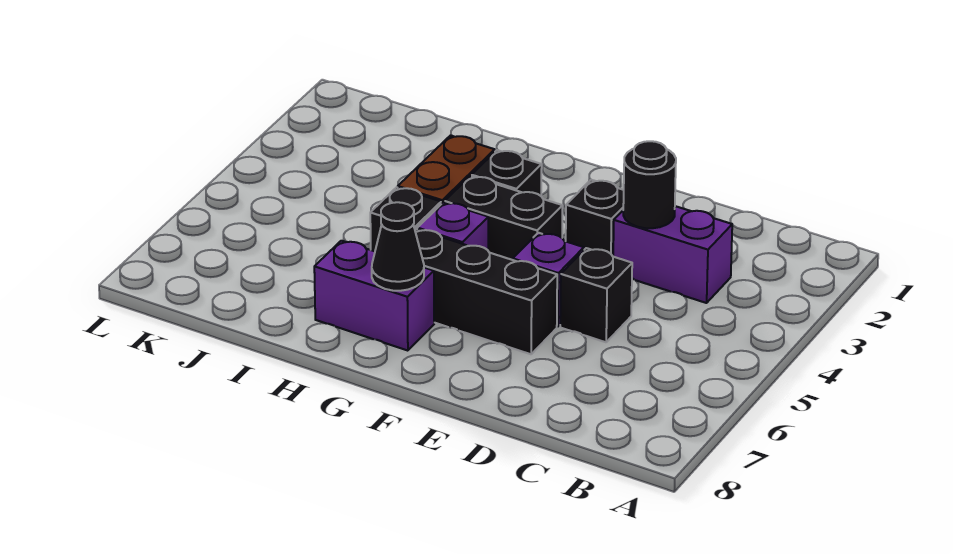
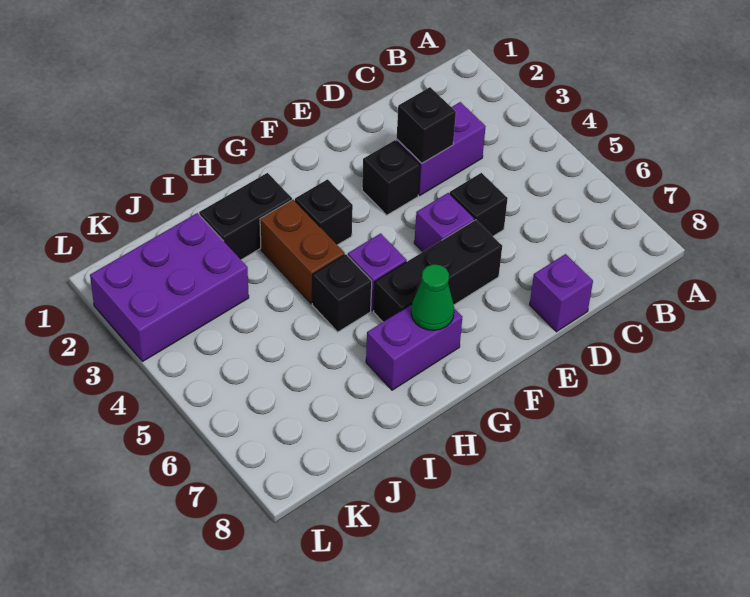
black round brick D3 level 2 -> black brick D3 level 2
none -> purple brick D8 level 1
black brick F4:G4 level 1 -> black brick H2:I2 level 1
black cone G7 level 2 -> green cone G7 level 2
none -> purple brick J2:L3 level 1

